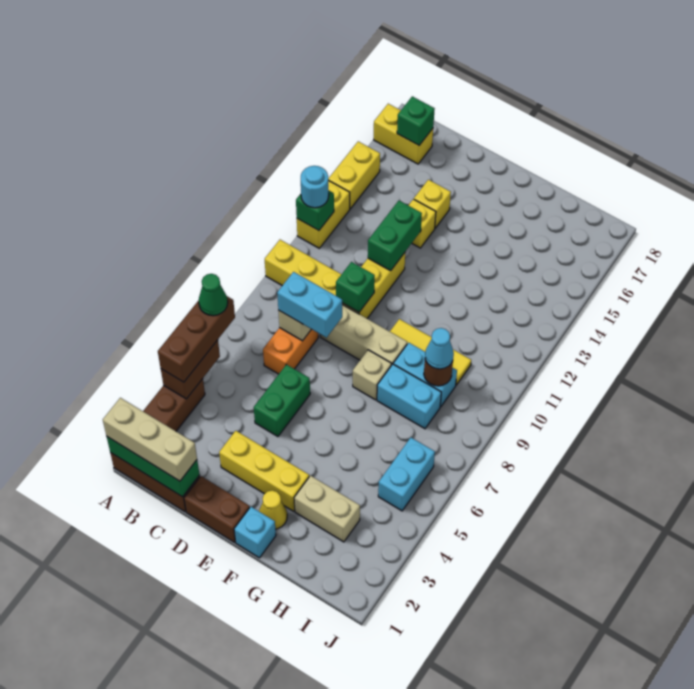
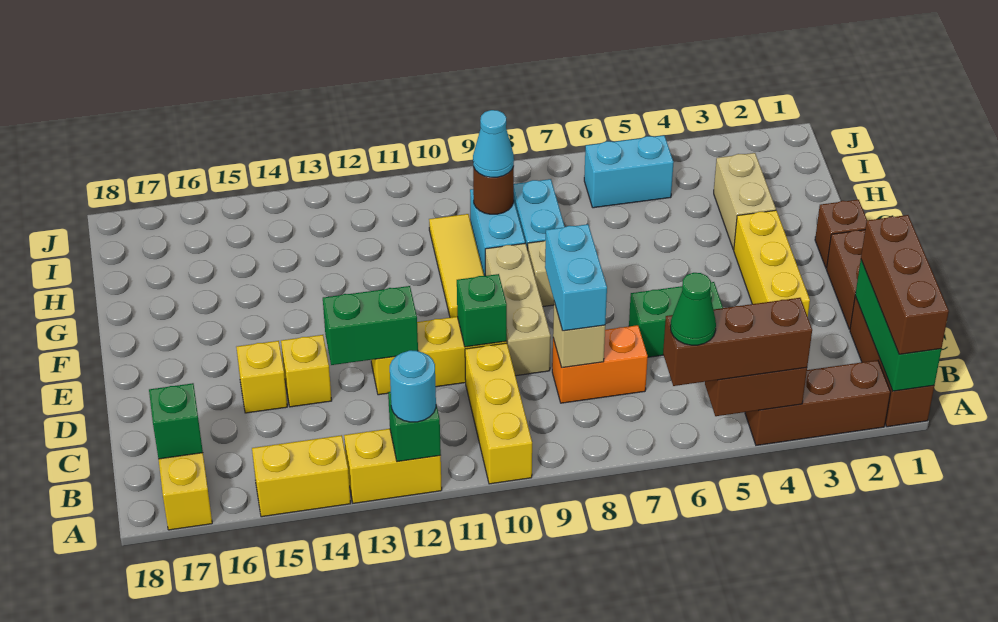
tan brick A1:C1 level 3 -> brown brick A1:C1 level 3
cyan brick F1 level 1 -> brown brick F1 level 1
yellow cone F2 level 1 -> none

